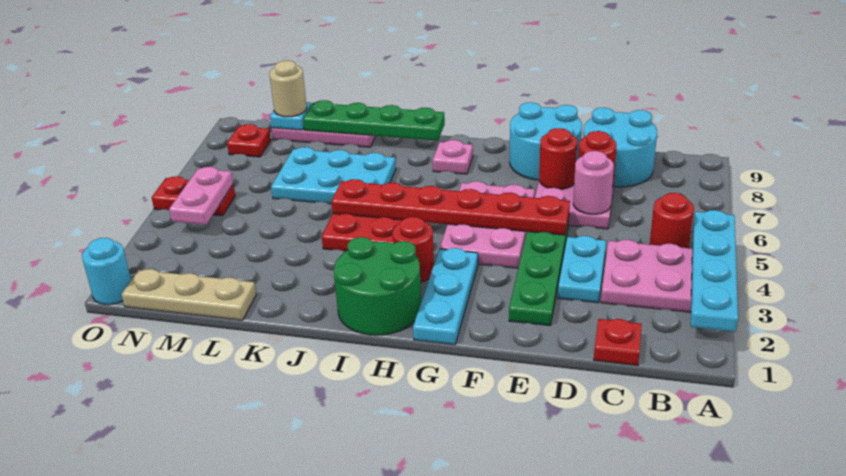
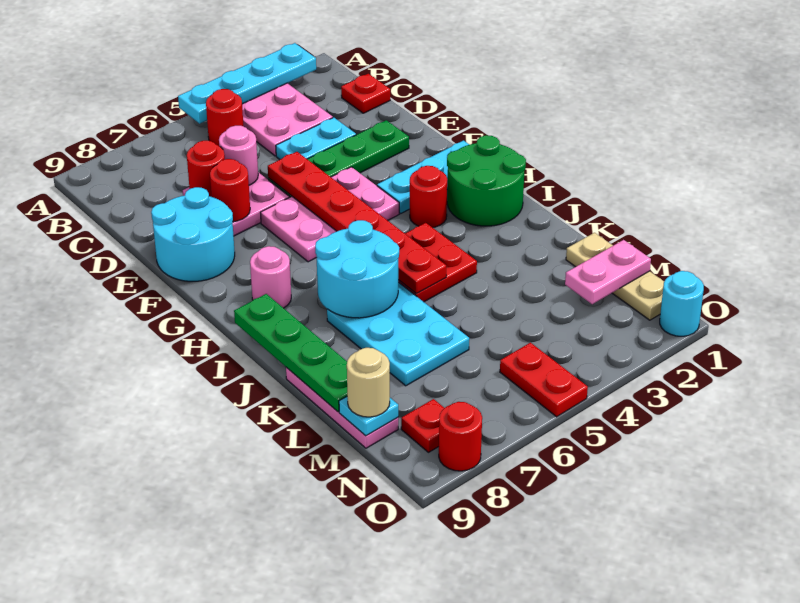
cyan round brick C8:D9 level 1 -> cyan round brick I6:J7 level 2
pink plate H8 level 1 -> pink round brick H8 level 1
pink plate N4:N5 level 2 -> pink plate M1:M2 level 2
none -> red round brick O8 level 1

